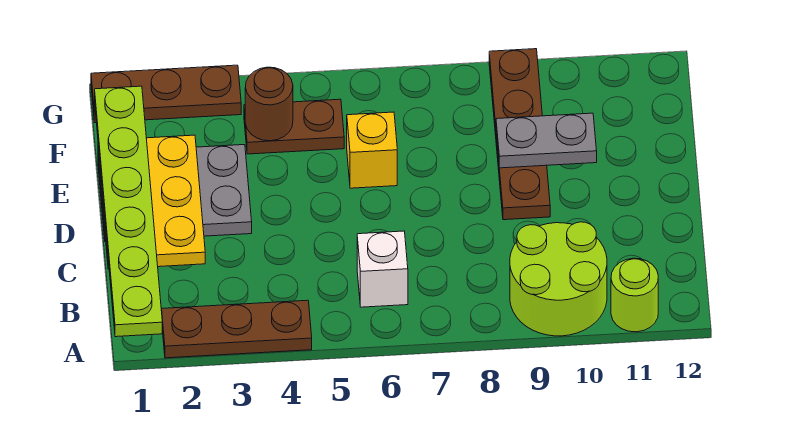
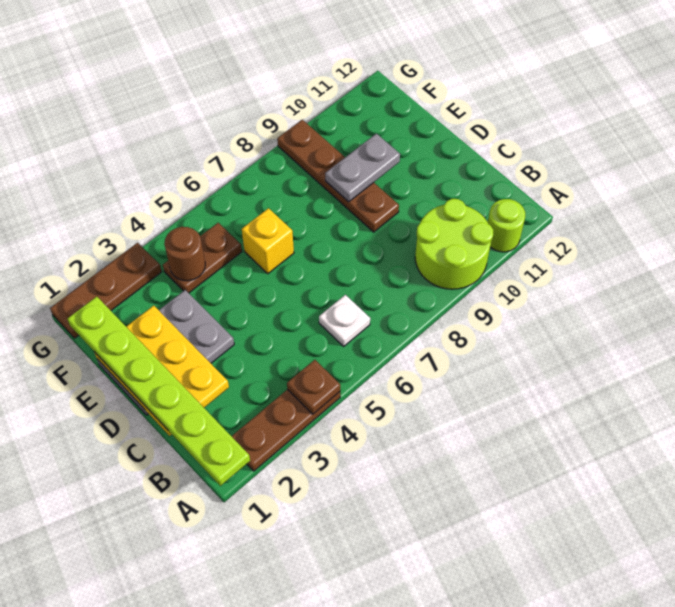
none -> brown plate A4 level 2
white brick B6 level 1 -> white plate B6 level 1

